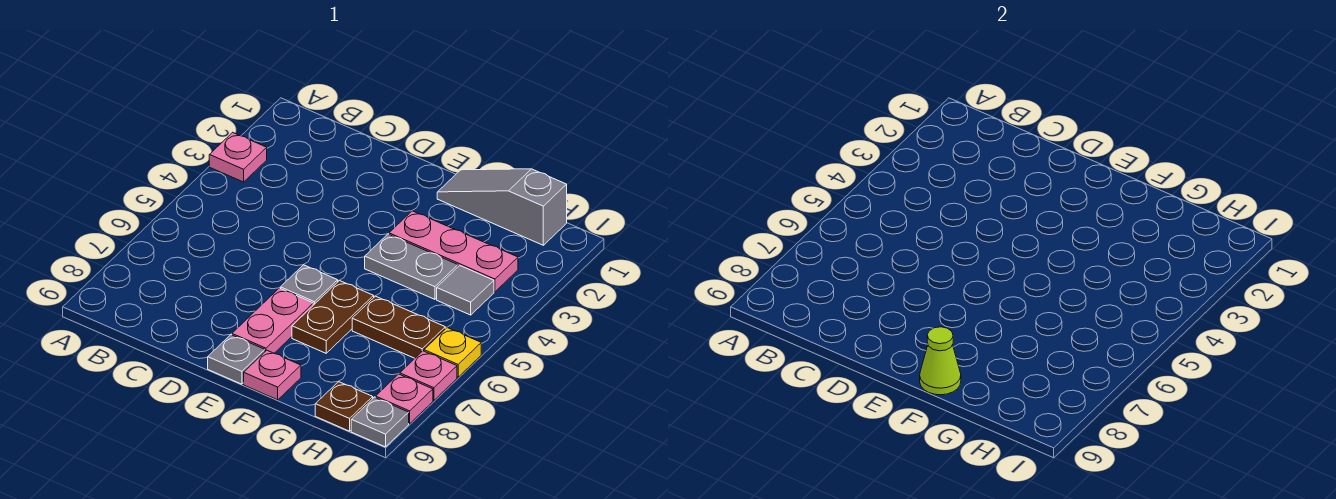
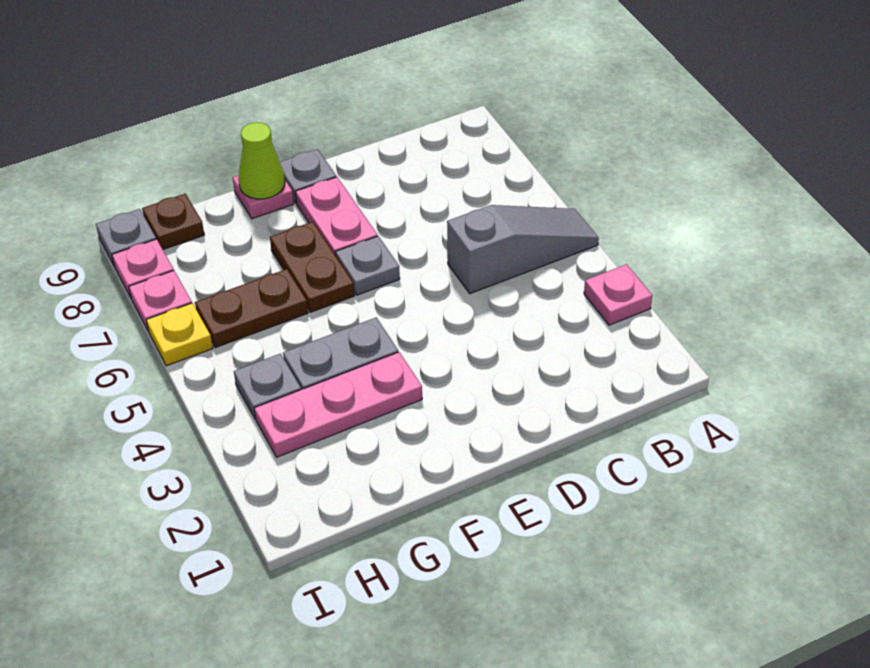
grey slope F1:H1 level 1 top H -> grey slope A5:C5 level 1 top C
grey tile H4 level 1 -> grey plate H4 level 1

